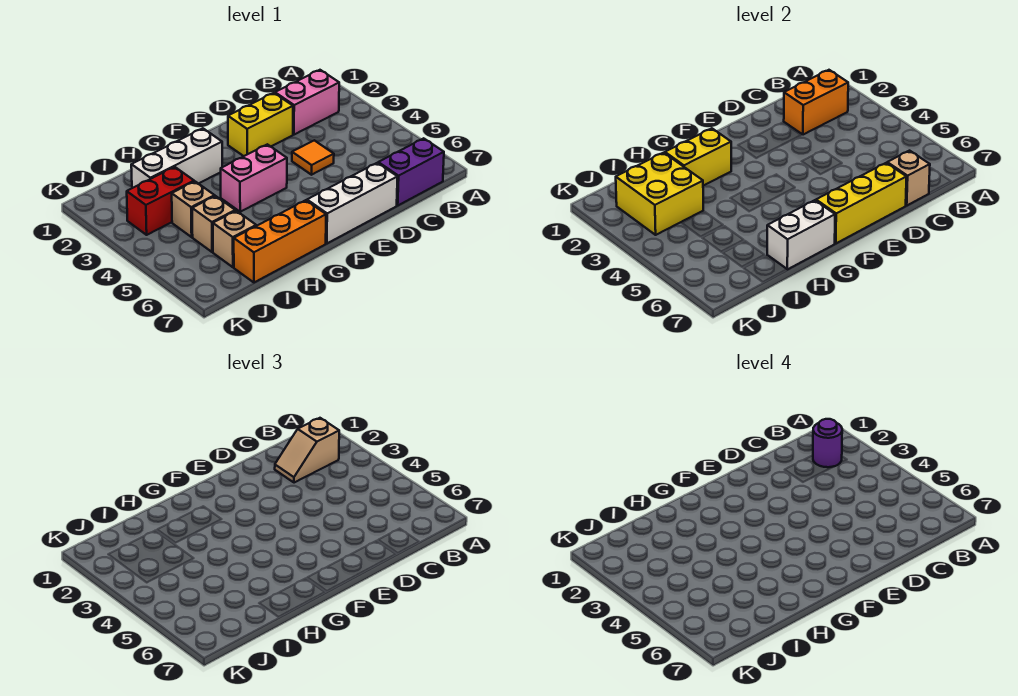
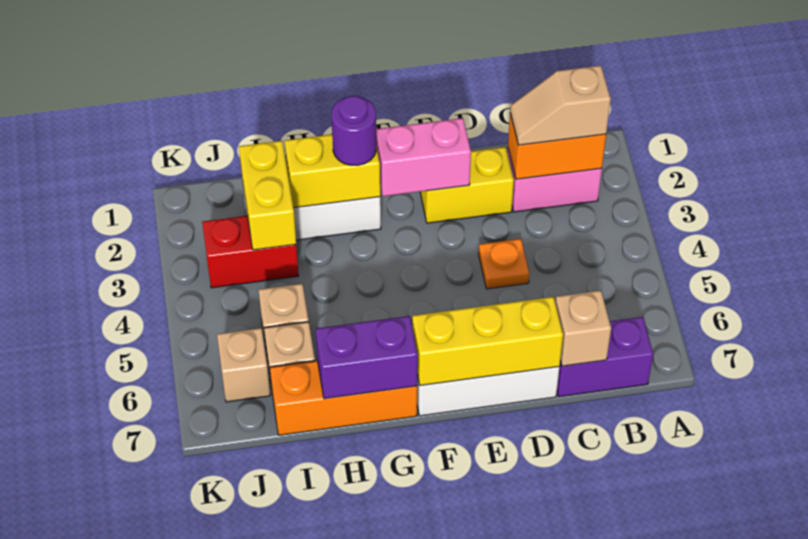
purple round brick B2 level 4 -> purple round brick G2 level 3
orange tile D4 level 1 -> orange plate D4 level 1
pink brick F4:G4 level 1 -> pink brick E2:F2 level 2
white brick G7:H7 level 2 -> purple brick G7:H7 level 2
yellow brick I2:J3 level 2 -> yellow brick I2:I3 level 2
tan brick I4 level 1 -> tan brick J6 level 1

